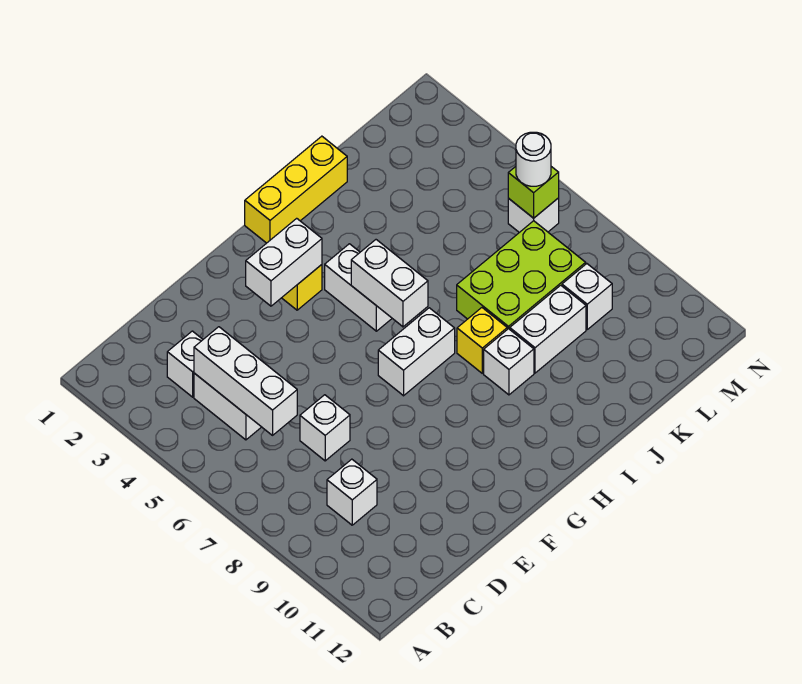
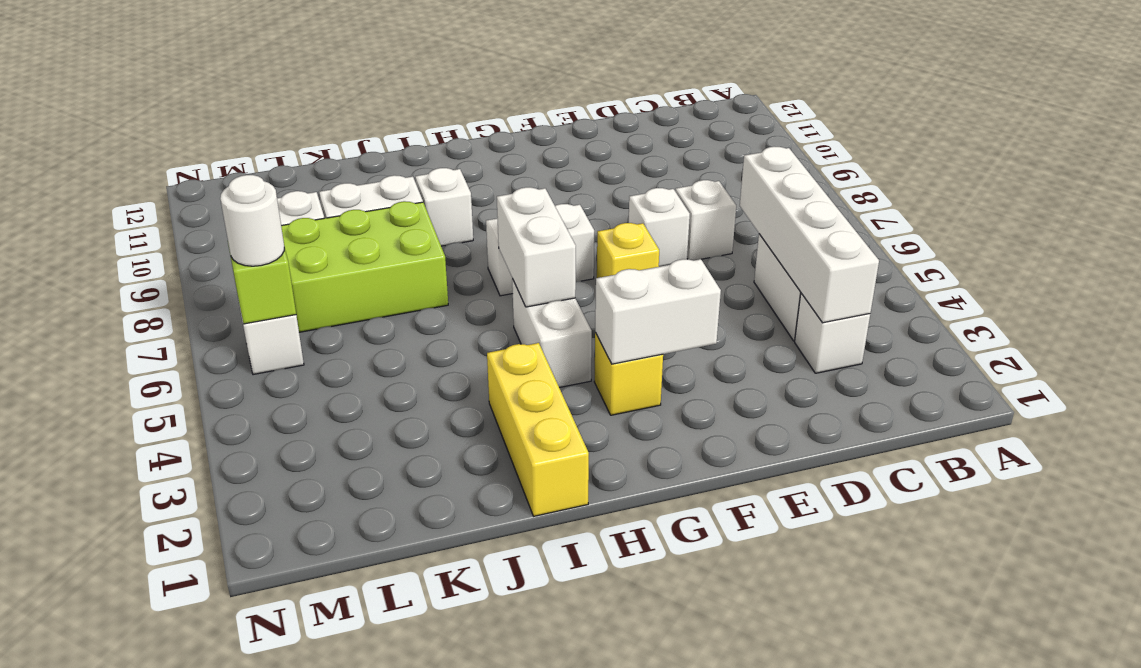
white brick C4:C6 level 2 -> white brick C3:C6 level 2
white brick C9 level 1 -> white brick E7 level 1
yellow brick H1:J1 level 1 -> yellow brick I1:I3 level 1
yellow brick I8 level 1 -> yellow brick F6 level 1

